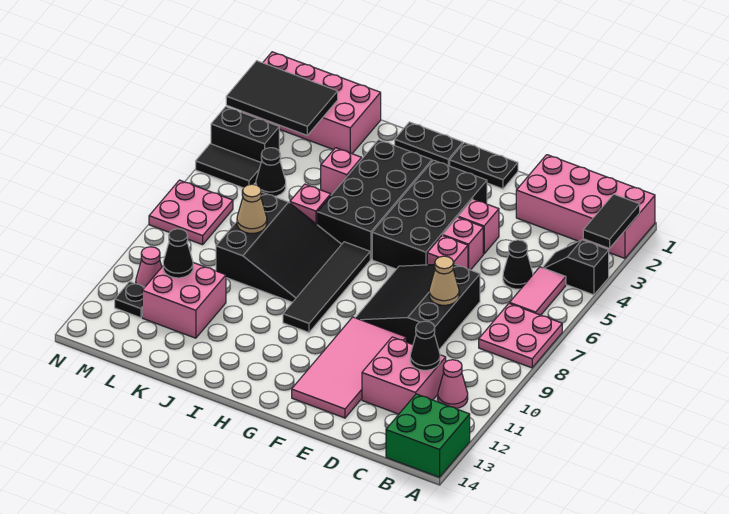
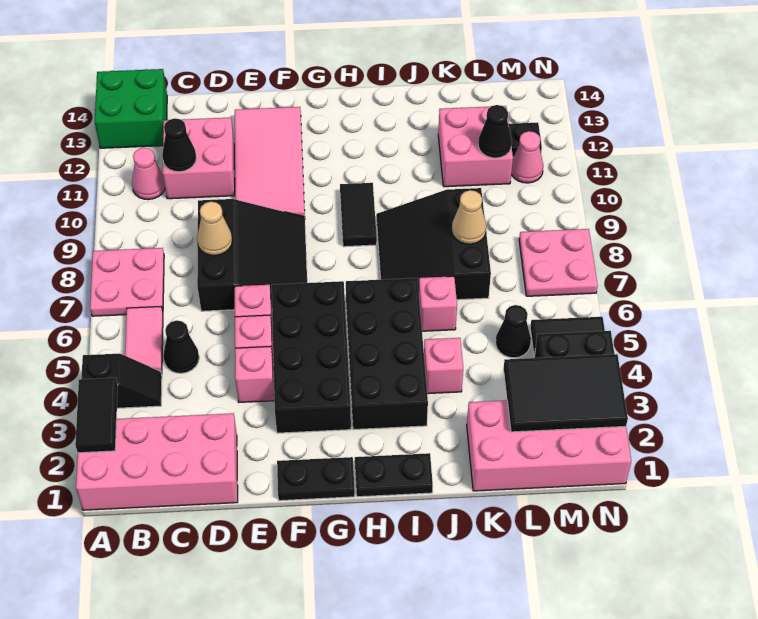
black tile H7:H10 level 1 -> black tile H9:H10 level 1

